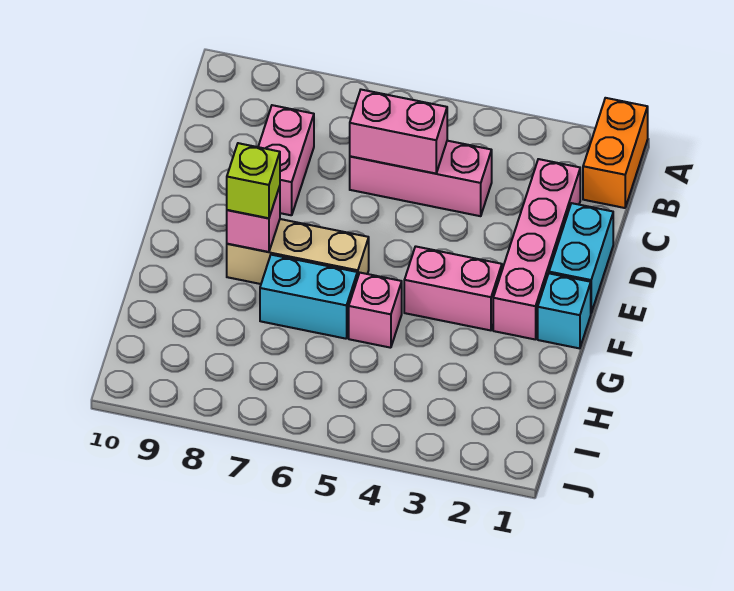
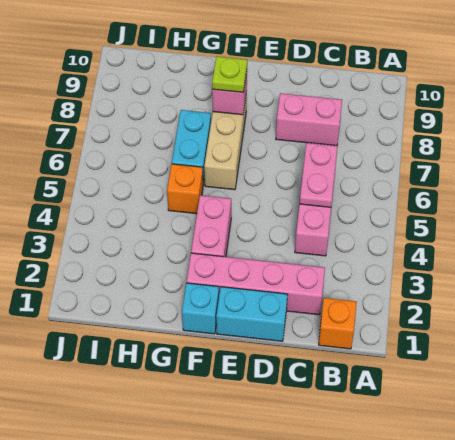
orange brick A1:B1 level 1 -> orange brick B1 level 1
pink brick C5:C6 level 2 -> pink plate C5:C6 level 2
lime brick F8 level 3 -> lime plate F8 level 3
pink brick G5 level 1 -> orange brick G5 level 1

